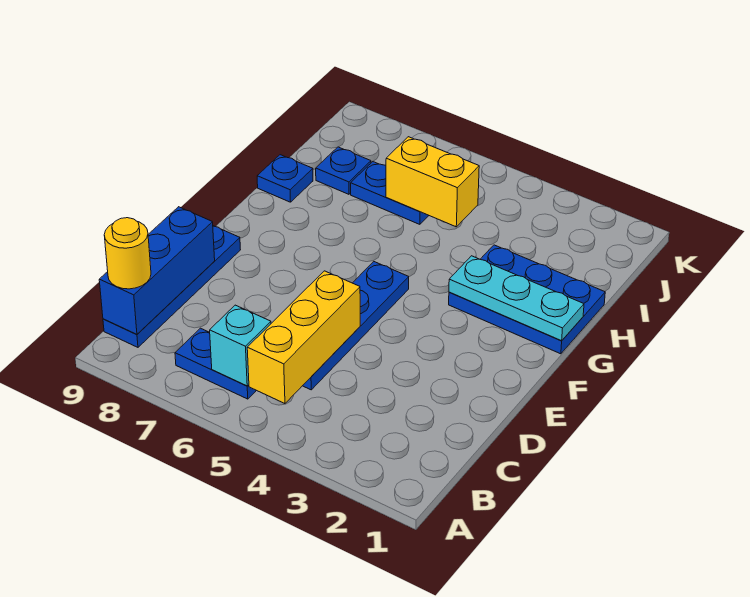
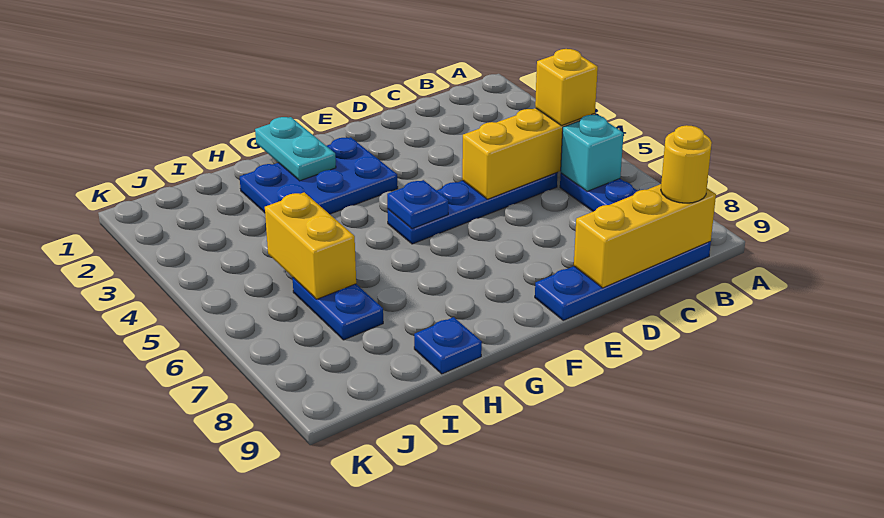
none -> yellow brick B5 level 3
blue brick B9:D9 level 2 -> yellow brick B9:D9 level 2
blue plate G1:H3 level 1 -> blue plate F2:H3 level 1
cyan plate G1:G3 level 2 -> cyan plate G1:G2 level 2
blue plate I8 level 1 -> blue plate F5 level 2

